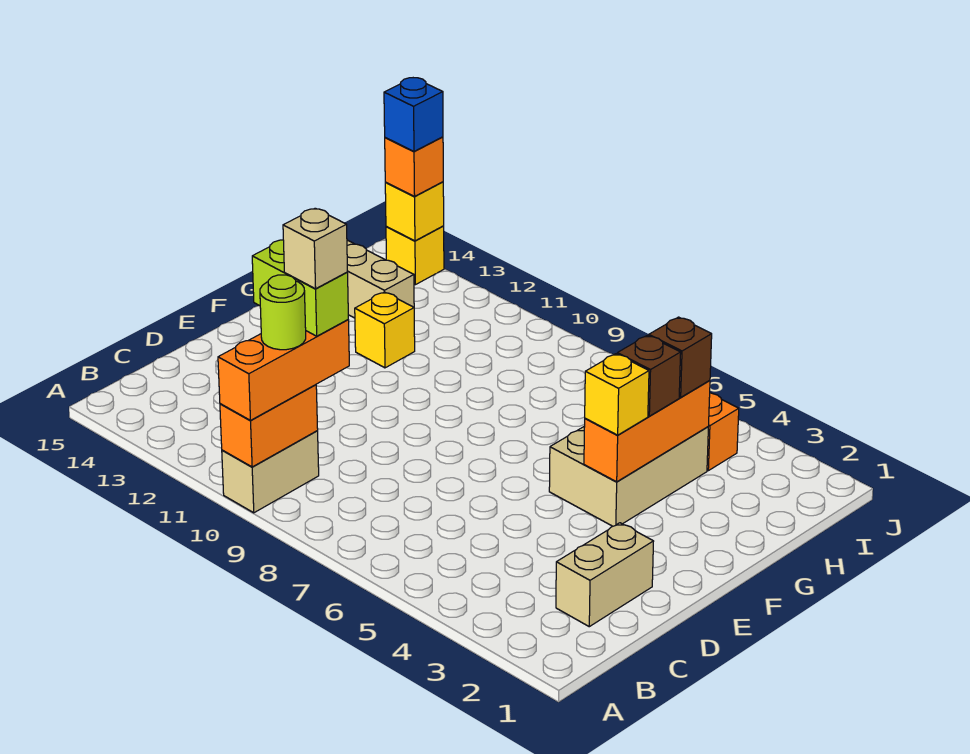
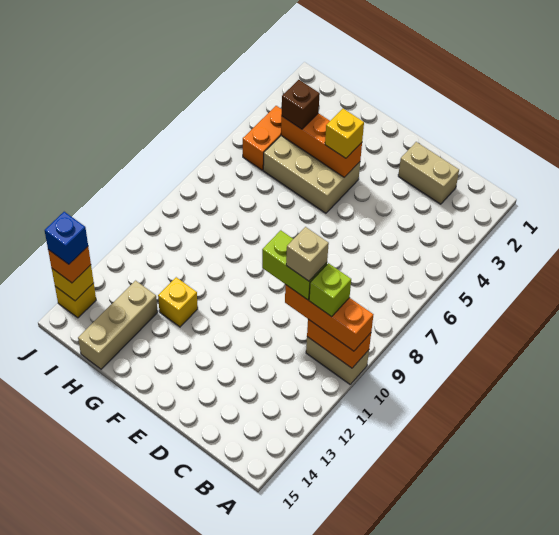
lime round brick B10 level 4 -> lime brick B10 level 4
lime brick C10:C11 level 4 -> lime brick C10:D10 level 4
brown brick G4 level 3 -> none

